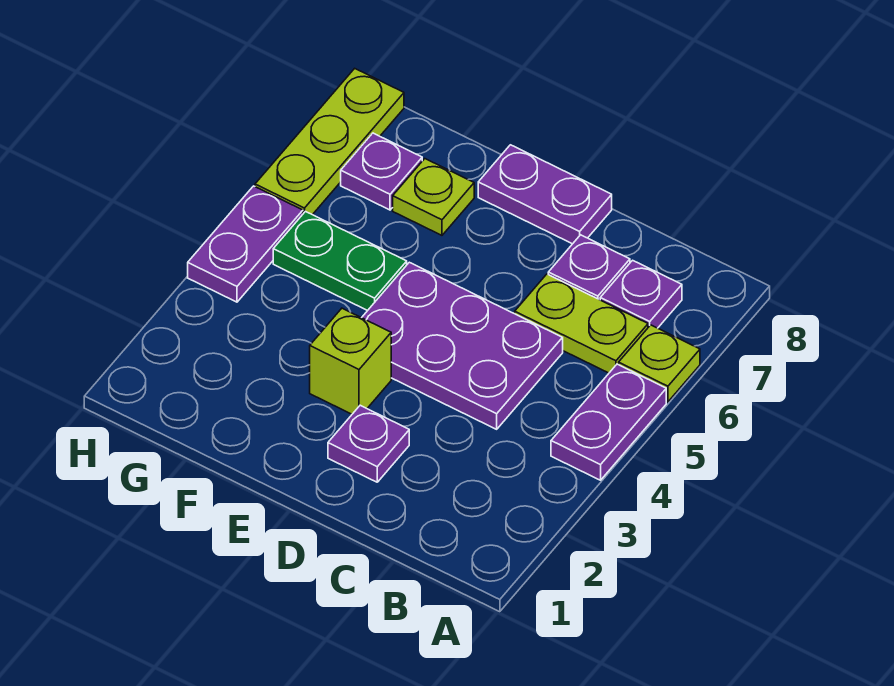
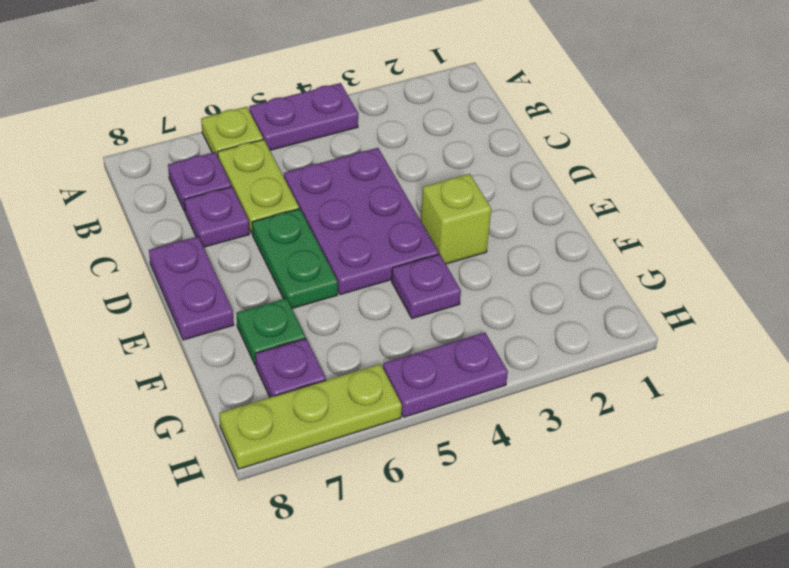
purple plate D2 level 1 -> purple plate F4 level 1
green plate F5:G5 level 1 -> green plate D6:E6 level 1
lime plate F7 level 1 -> green plate F7 level 1

